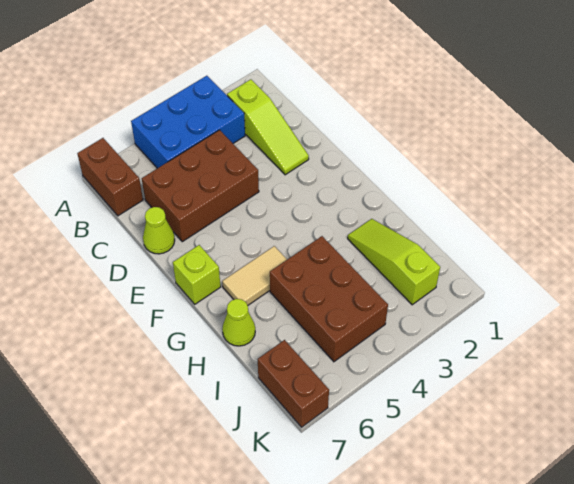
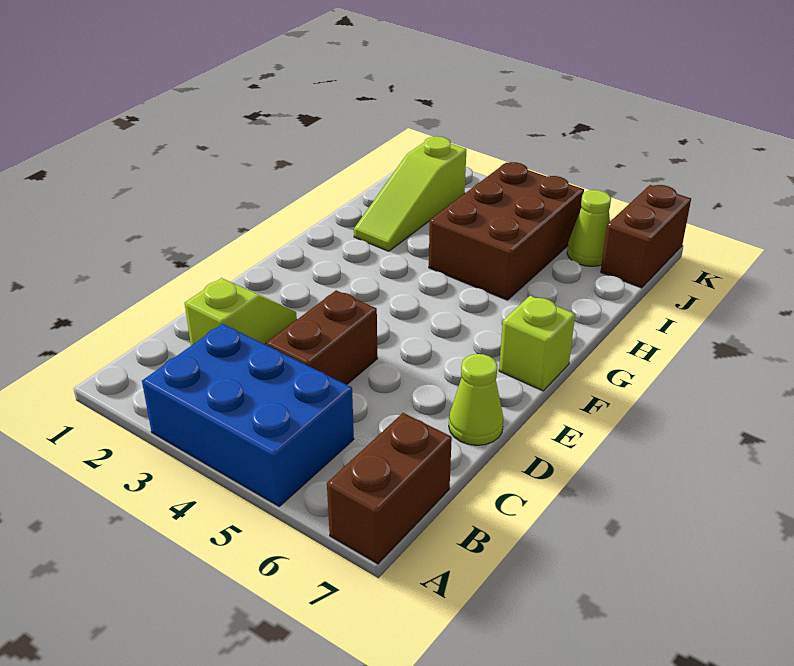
lime slope B2:D2 level 1 top B -> lime slope C2:D2 level 1 top C
brown brick C4:D6 level 1 -> brown brick C4:D4 level 1
tan tile G5:G6 level 1 -> none
lime cone H7 level 1 -> lime cone J6 level 1

